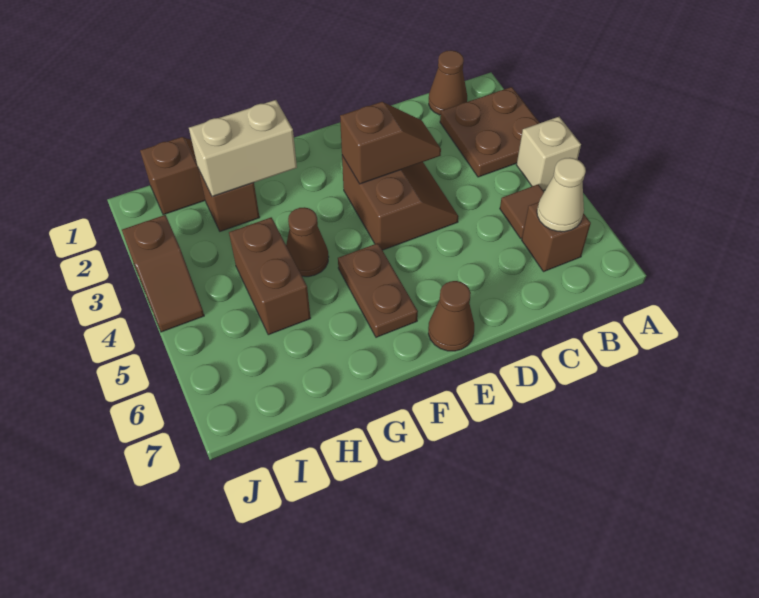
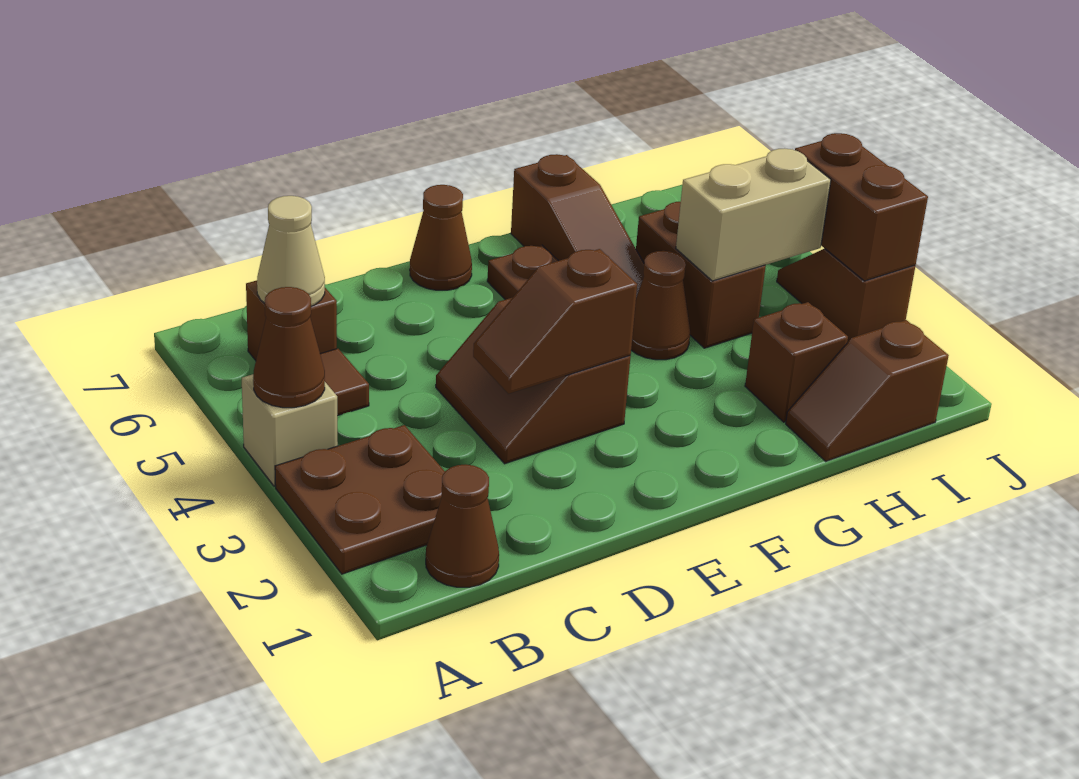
none -> brown cone A4 level 2
tan brick G2:H2 level 2 -> tan brick H4:I4 level 2
none -> brown slope G5:G7 level 1 top 7
none -> brown brick J3:J4 level 2

